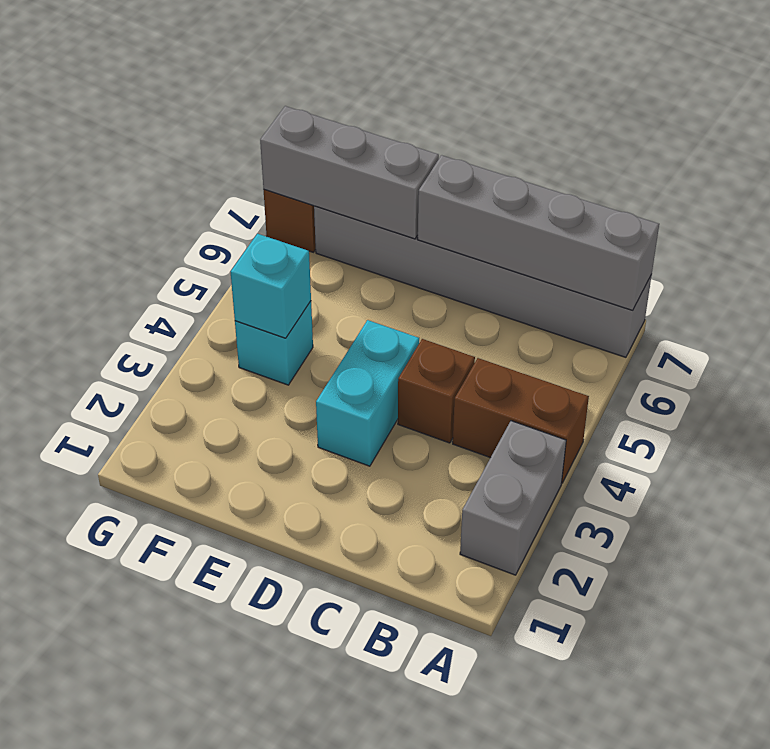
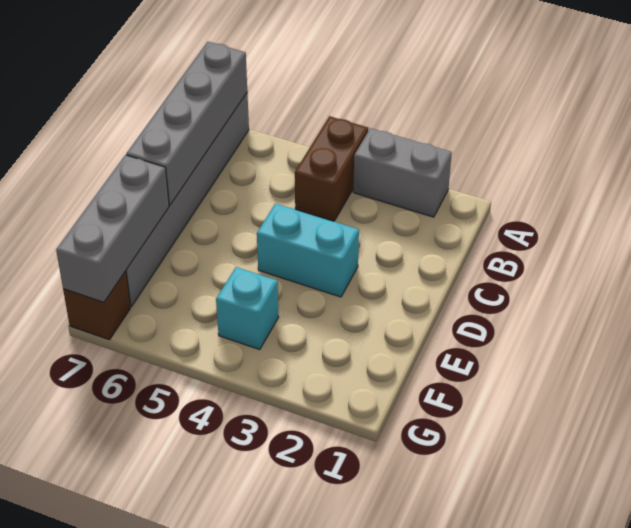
brown brick C4 level 1 -> none
cyan brick F4 level 2 -> none

